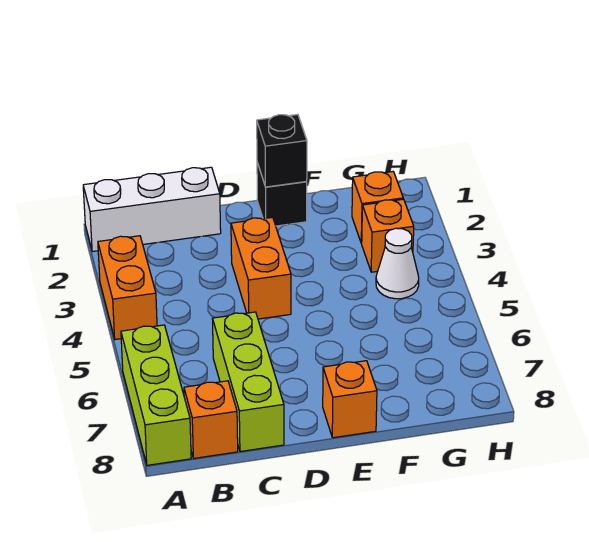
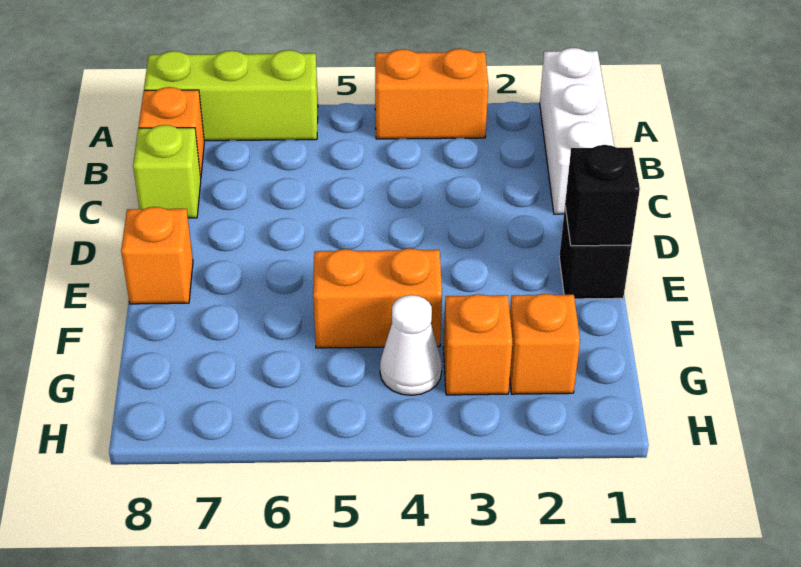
lime brick C6:C8 level 1 -> lime brick C8 level 1
orange brick D3:D4 level 1 -> orange brick F4:F5 level 1

